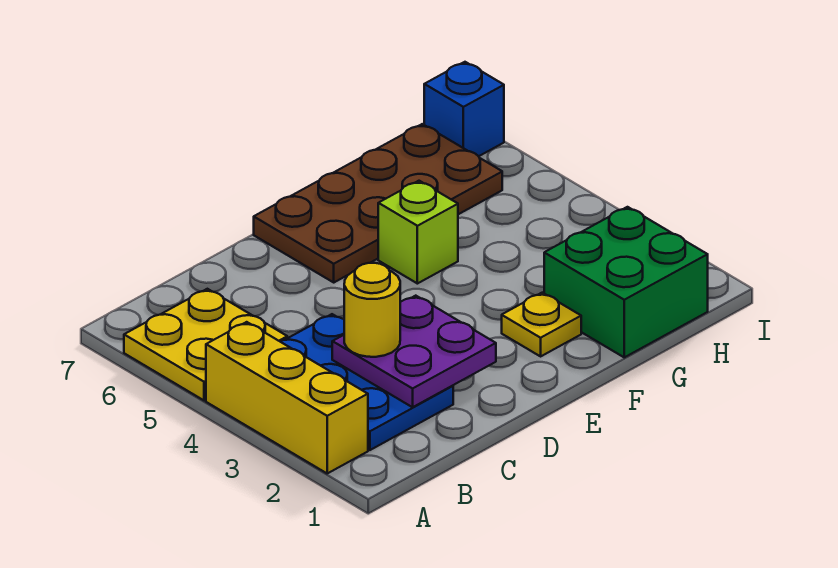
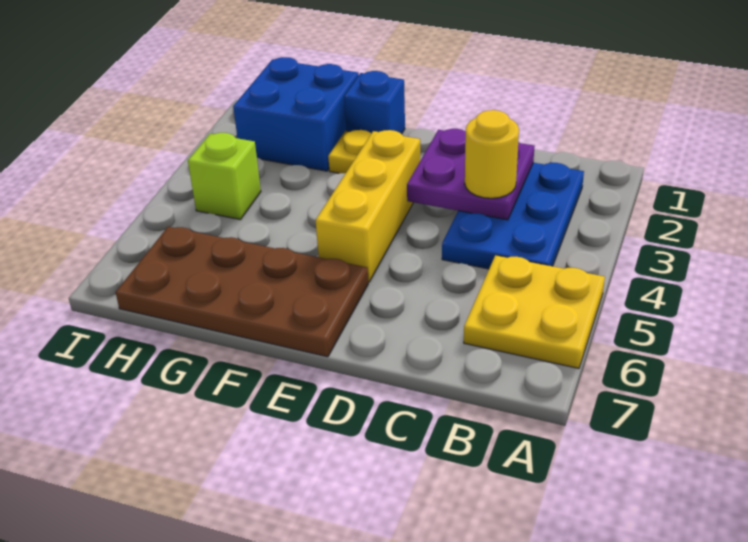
yellow brick A2:A4 level 1 -> yellow brick E3:E5 level 1
lime brick F5 level 1 -> lime brick H4 level 1
green brick G1:H2 level 1 -> blue brick G1:H2 level 1
blue brick I7 level 1 -> blue brick F1 level 1

